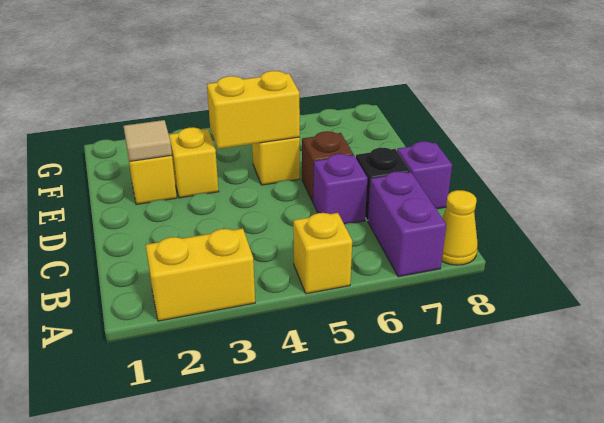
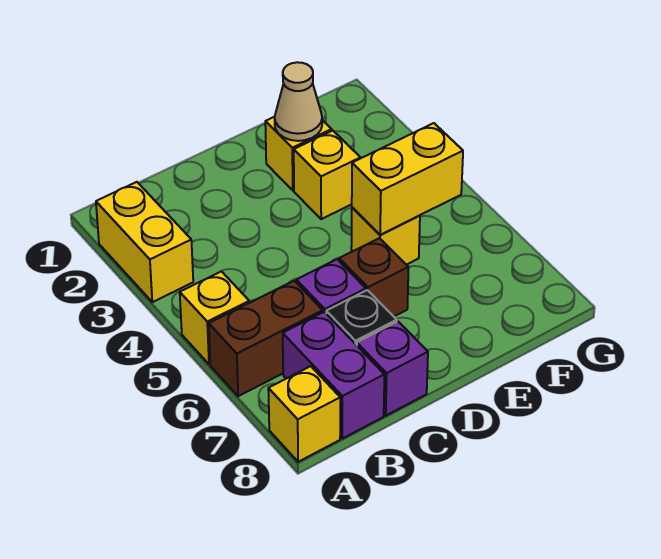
none -> brown brick A6:B6 level 1
purple brick A7:B7 level 1 -> purple brick B7:B8 level 1
yellow cone A8 level 1 -> yellow brick A8 level 1
tan tile E2 level 2 -> tan cone E2 level 2
yellow brick E4:E5 level 2 -> yellow brick E5:F5 level 2

